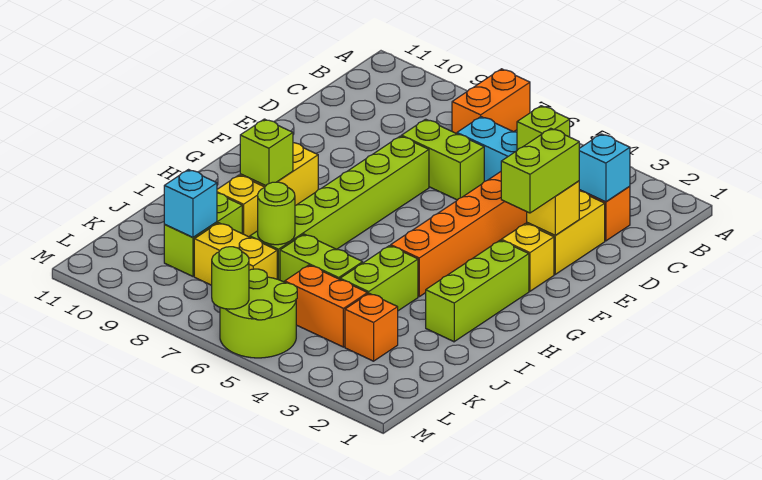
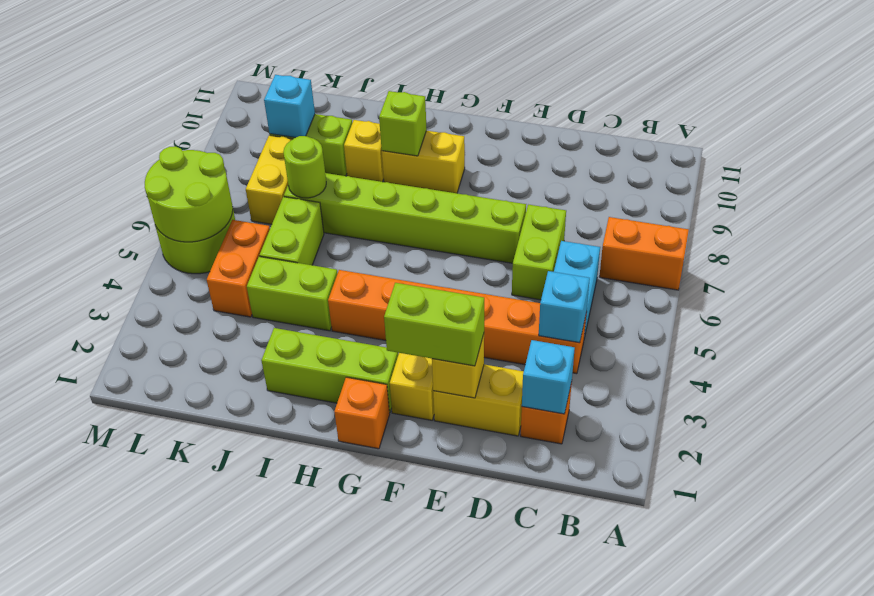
lime brick C4 level 2 -> cyan brick C4 level 2
orange brick K3 level 1 -> orange brick G1 level 1
lime round brick M6 level 2 -> lime round brick L5:M6 level 2

